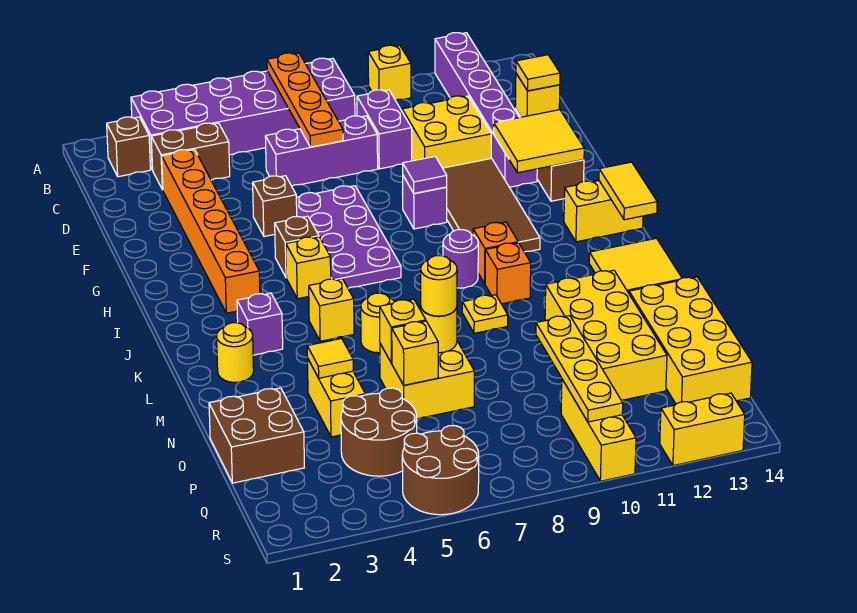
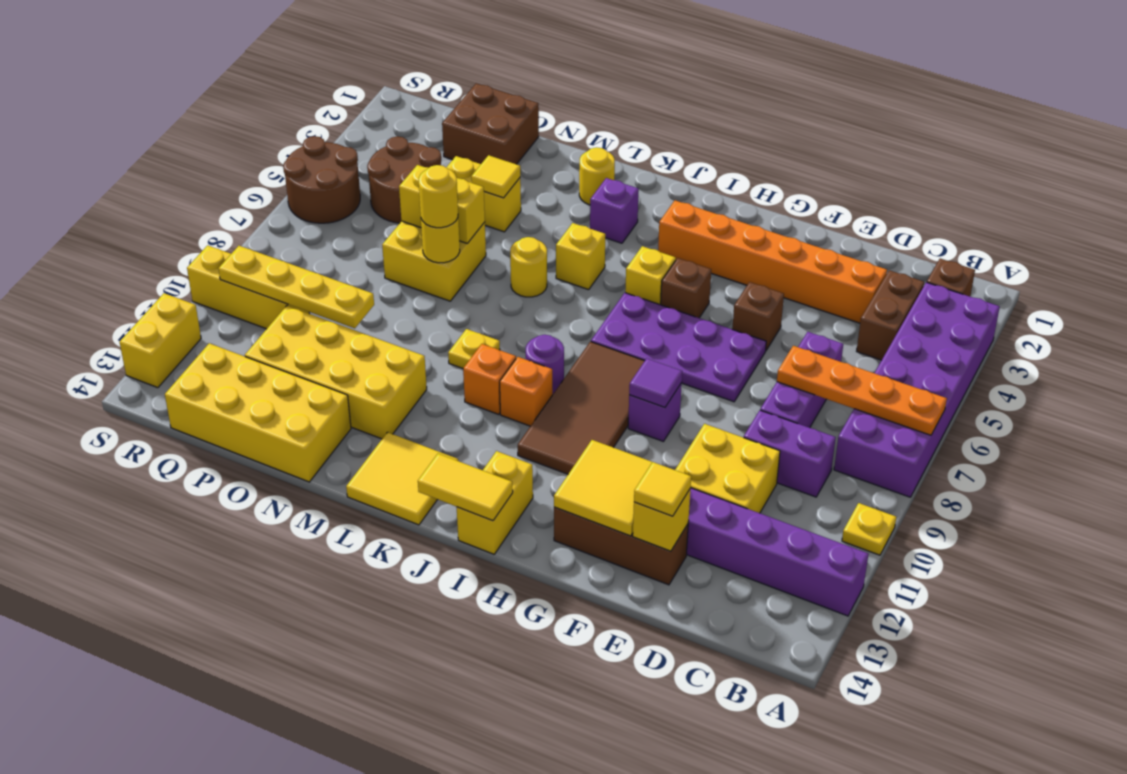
yellow brick A10 level 1 -> yellow plate A10 level 1
brown tile F10:I11 level 1 -> brown tile H8:I11 level 1

